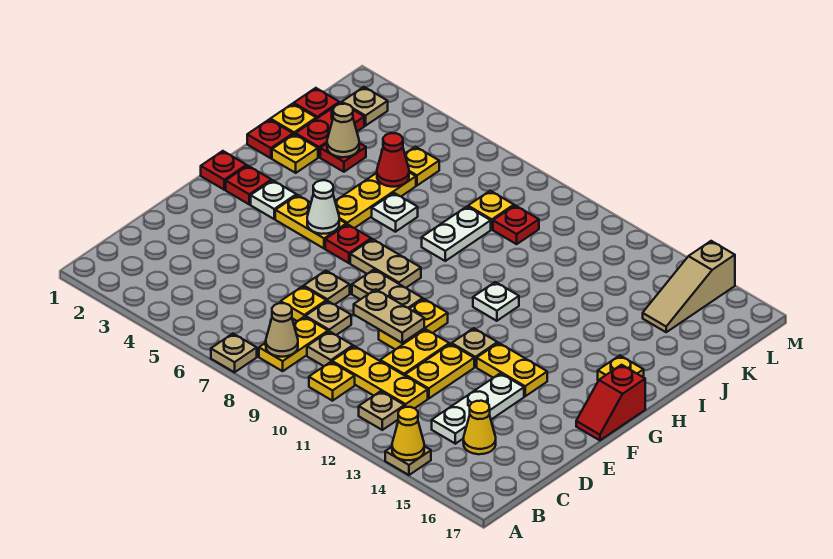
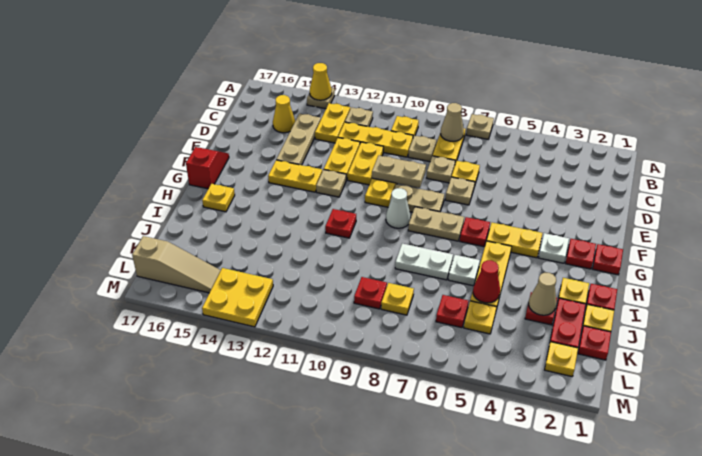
none -> yellow plate B13:C13 level 1
white plate C14:E14 level 1 -> tan plate C14:E14 level 1
white cone G5 level 2 -> white cone G9 level 1
white plate H11 level 1 -> red plate H11 level 1
white plate I8:J8 level 1 -> white plate I7:I8 level 1
none -> red plate K6 level 1
tan slope K15:M15 level 1 top M -> tan slope L15:L17 level 1 top 17
tan plate L2 level 1 -> yellow plate L2 level 1
none -> yellow plate L13:M14 level 1

